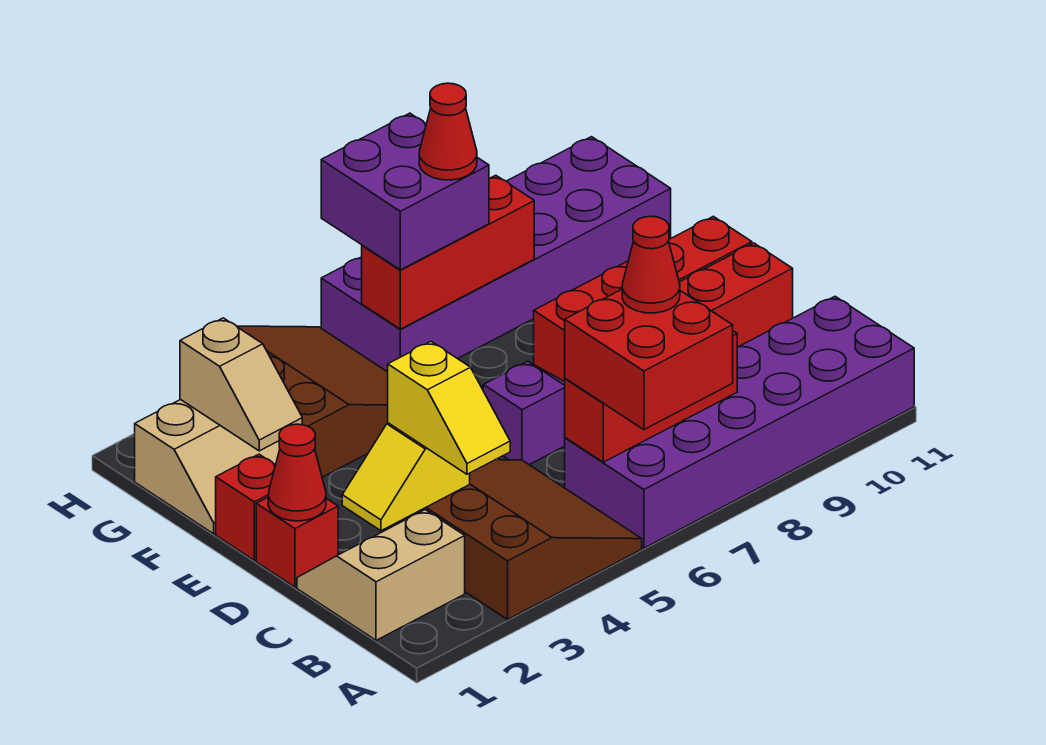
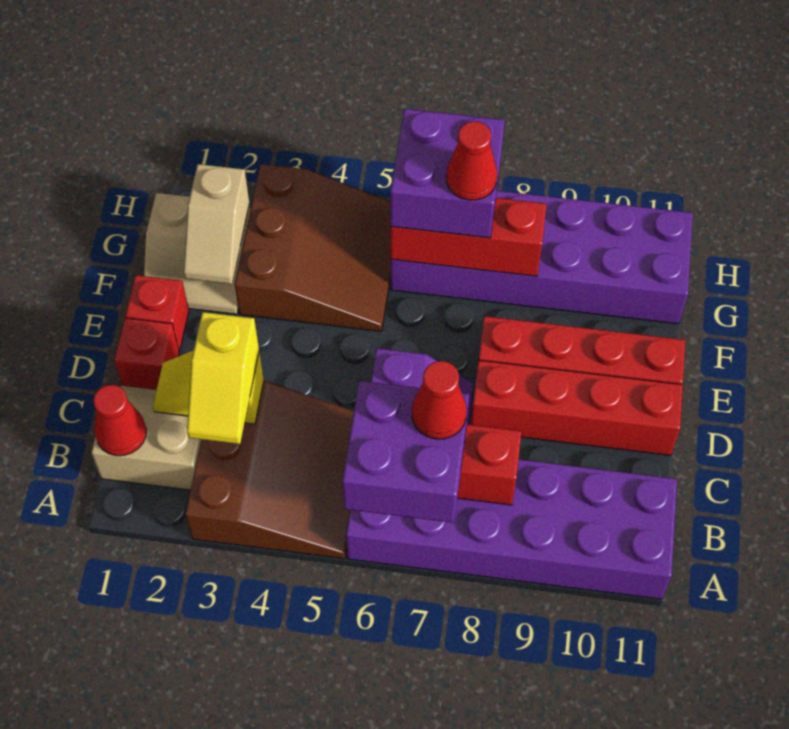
red brick A6:B7 level 3 -> purple brick A6:B7 level 3
red cone D1 level 2 -> red cone B1 level 2

